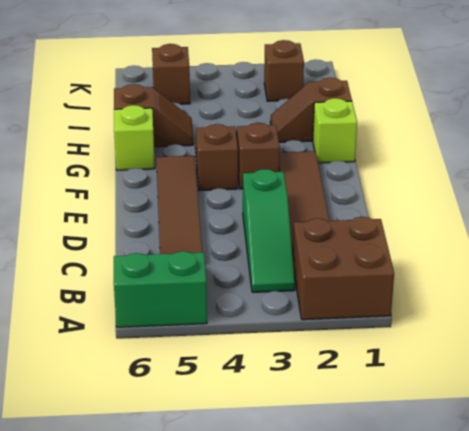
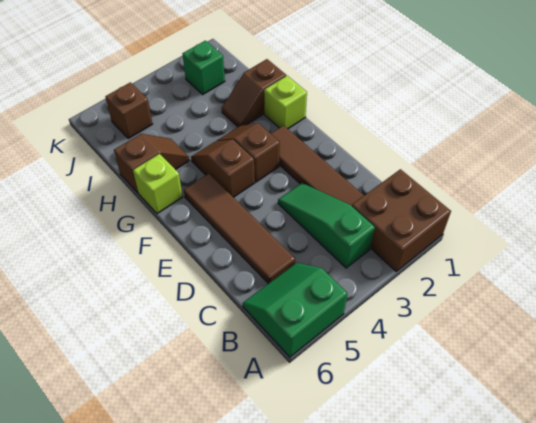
green slope B3:D3 level 1 top D -> green slope B3:D3 level 1 top B
brown brick J2 level 1 -> green brick J2 level 1

